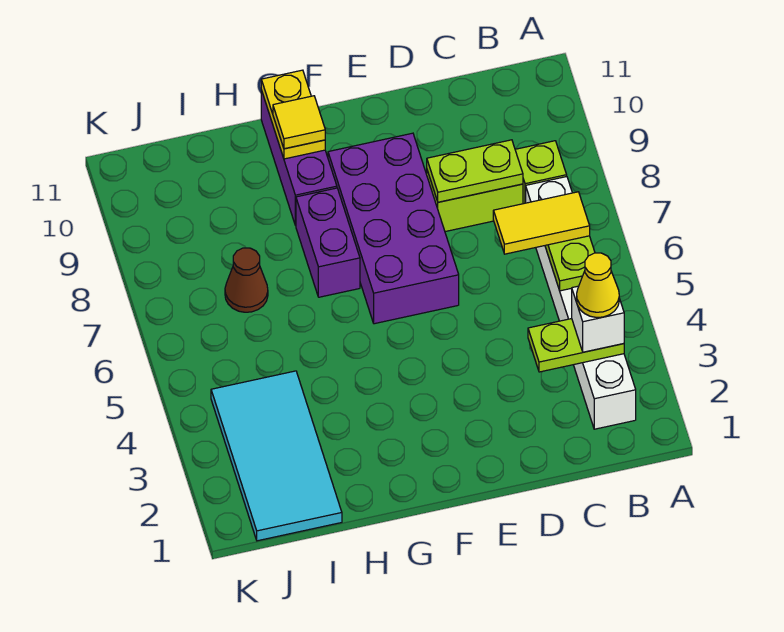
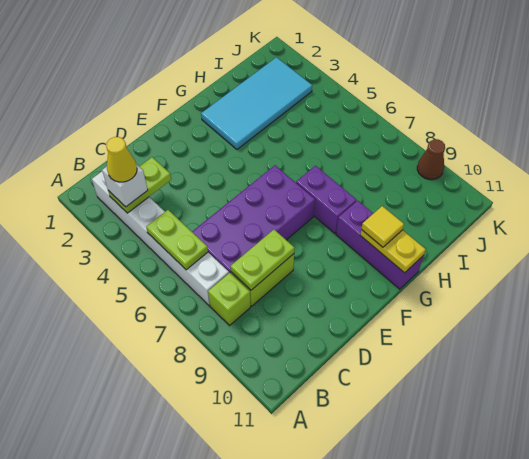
yellow tile B6:C6 level 3 -> none
purple brick E6:F9 level 1 -> purple brick C6:F7 level 1
cyan tile I1:J4 level 1 -> cyan tile G2:J3 level 1
brown cone I7 level 1 -> brown cone K9 level 1

